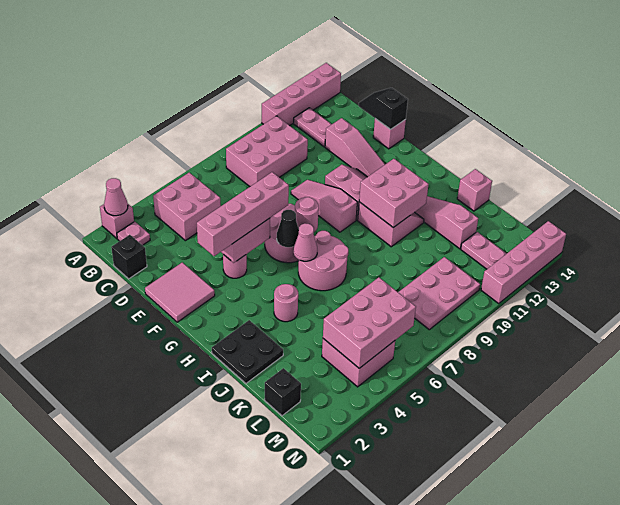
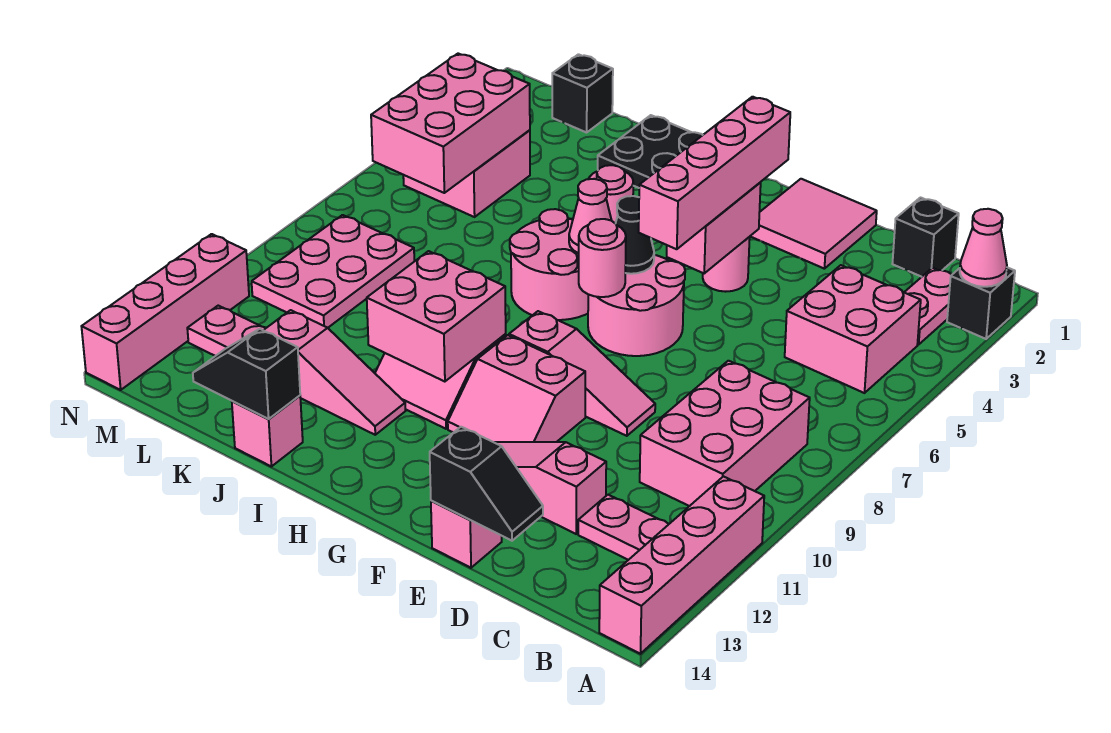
pink brick A2 level 1 -> black brick A2 level 1
pink plate B2 level 1 -> pink plate B2:B3 level 1
none -> black slope J14:K14 level 2 top J

